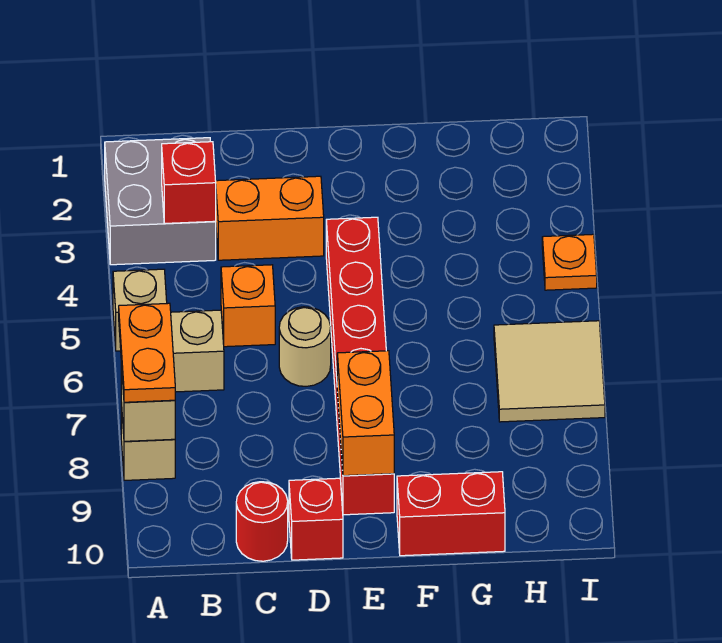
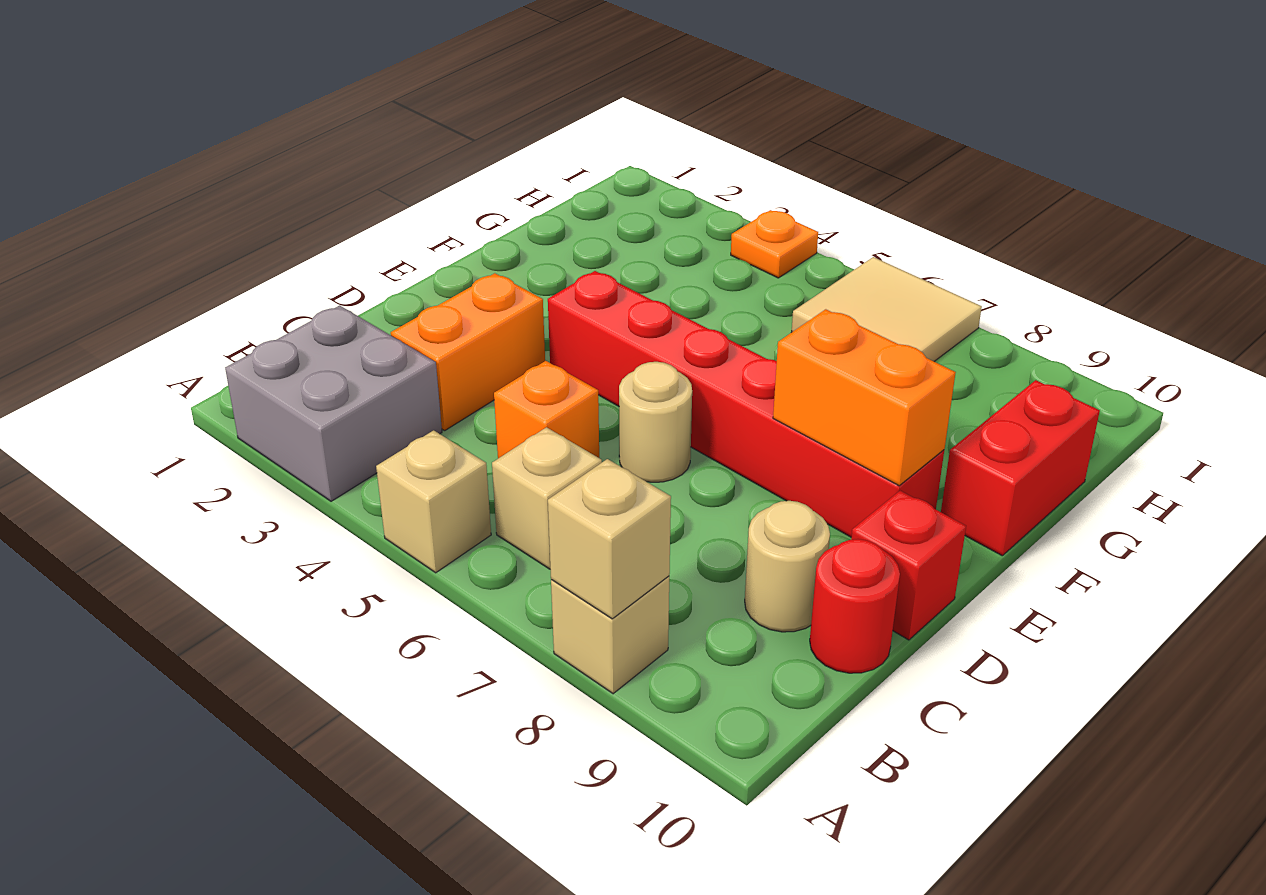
orange plate A7:A8 level 3 -> none
red brick B3 level 2 -> none
none -> tan round brick C9 level 1

